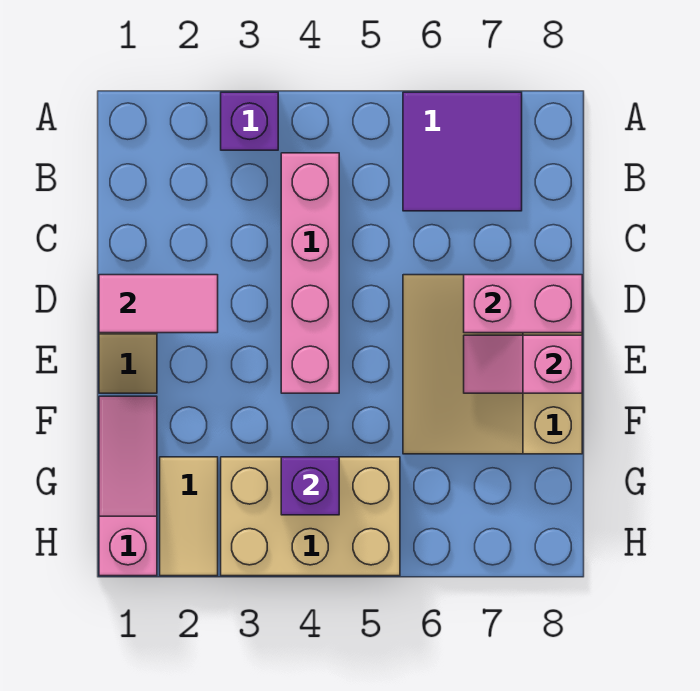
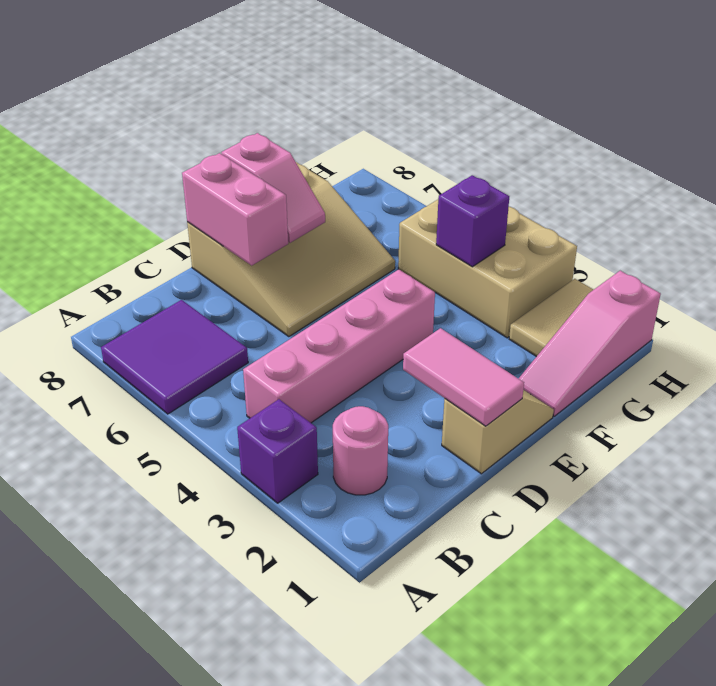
none -> pink round brick B2 level 1

